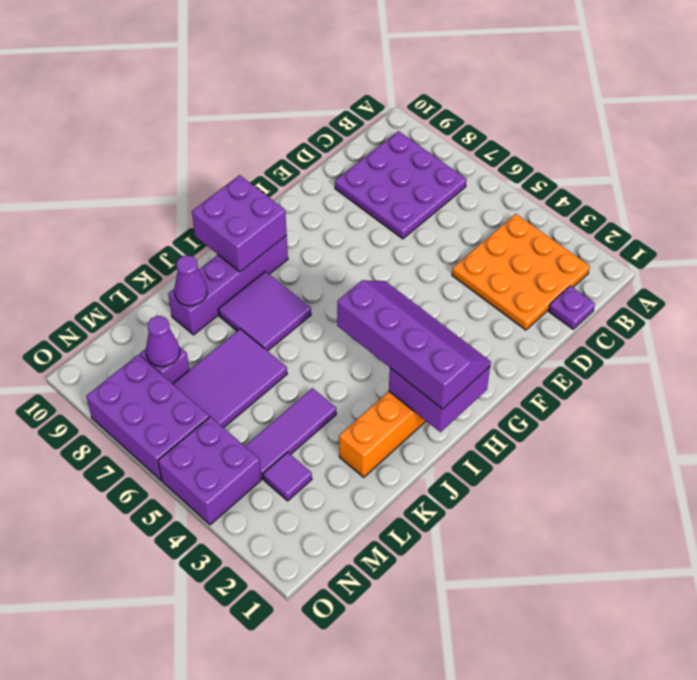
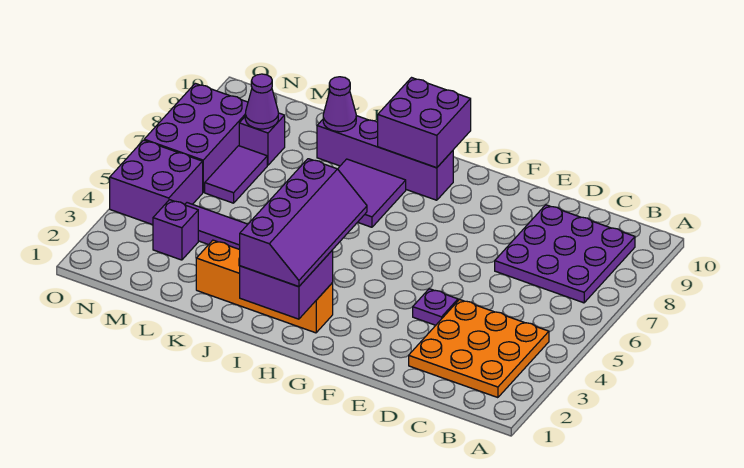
purple plate C1 level 1 -> purple plate E4 level 1
purple tile K6:M7 level 1 -> purple tile M6:M7 level 1
purple tile M3 level 1 -> purple brick M3 level 1

